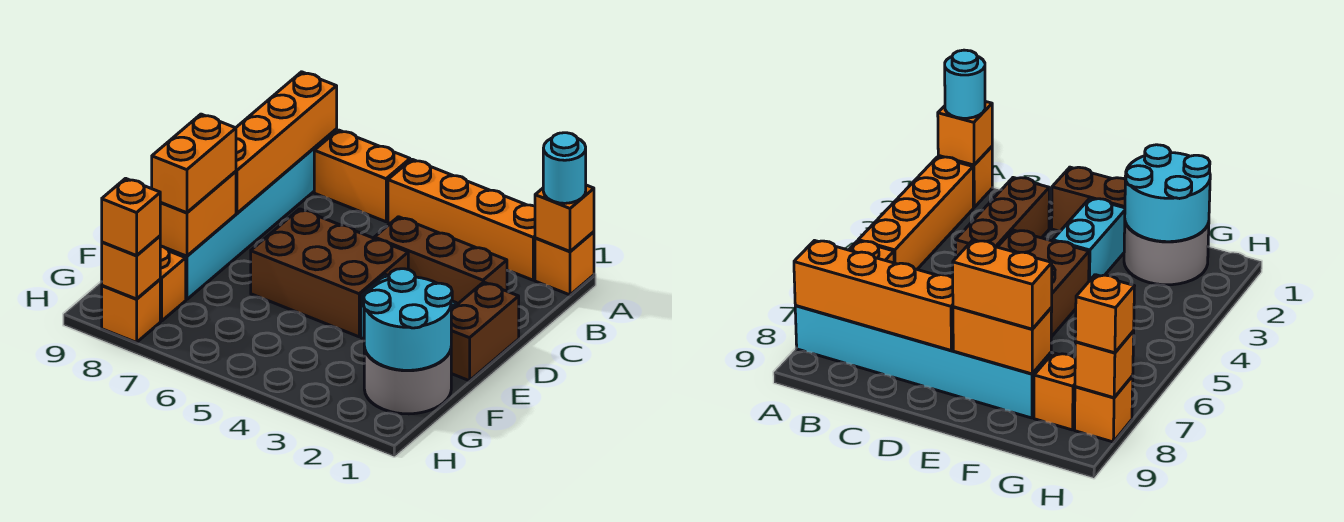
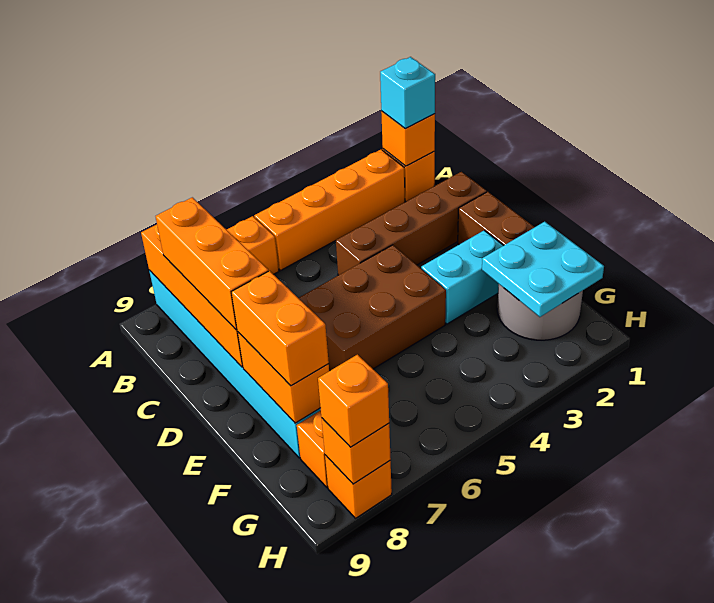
cyan round brick A1 level 3 -> cyan brick A1 level 3
none -> orange brick B8:D8 level 3
brown brick C2:C4 level 1 -> brown brick C1:C4 level 1
cyan round brick F1:G2 level 2 -> cyan plate F1:G2 level 2

